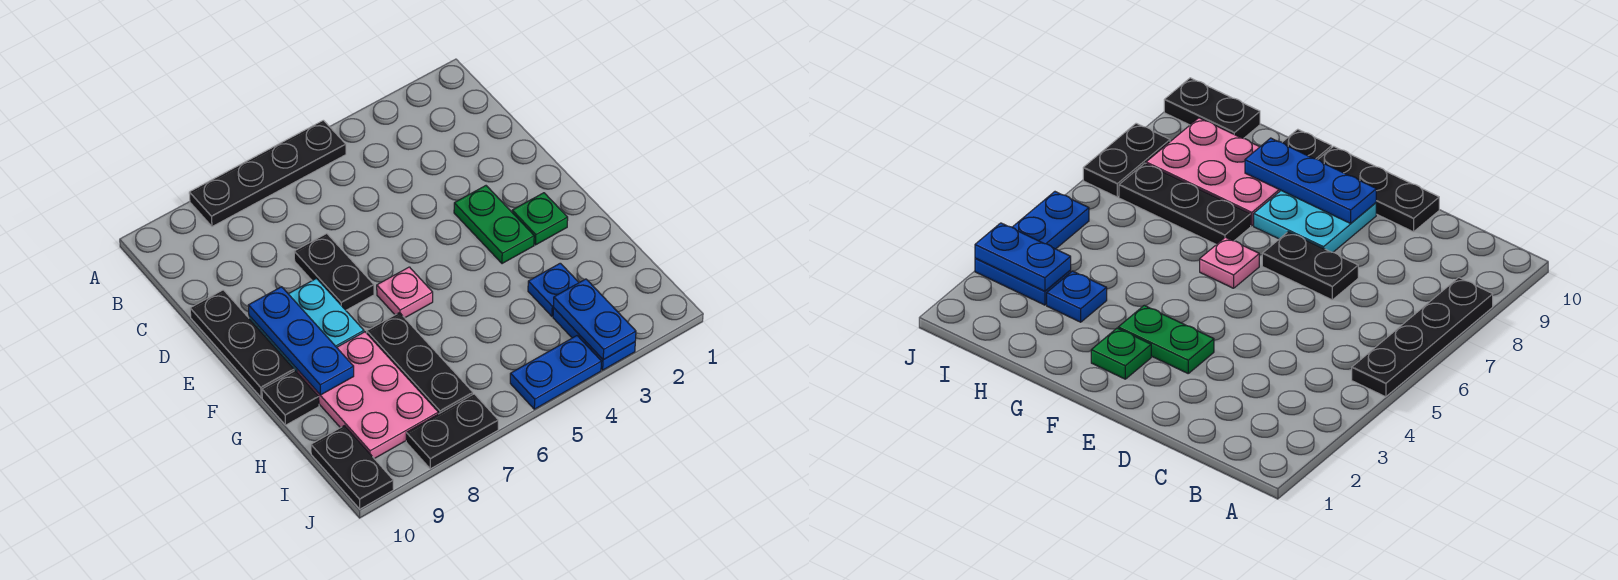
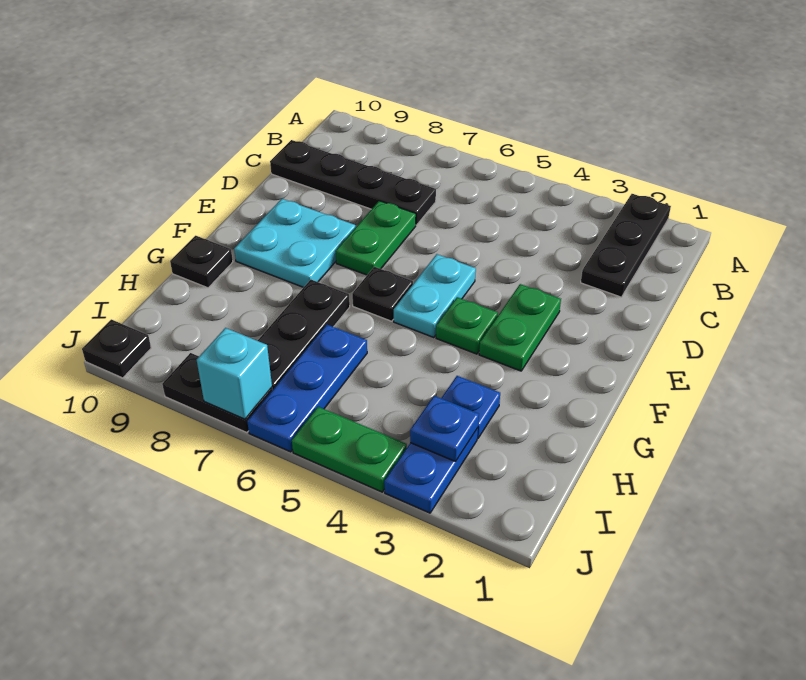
black plate A5:A8 level 1 -> black plate C7:C10 level 1
black plate D7:E7 level 1 -> green plate D7:E7 level 1
black plate D10:F10 level 1 -> black plate A2:C2 level 1
none -> cyan plate E5:F5 level 1
blue plate E9:G9 level 2 -> blue plate H6:J6 level 1
green plate F2 level 1 -> green plate F4 level 1
pink plate F6 level 1 -> black plate F6 level 1
pink plate G8:I9 level 1 -> none
blue plate I3:J3 level 2 -> blue plate I3 level 2
black plate I10:J10 level 1 -> black plate J10 level 1
blue plate J4:J5 level 1 -> green plate J4:J5 level 1
none -> cyan brick J7 level 2

